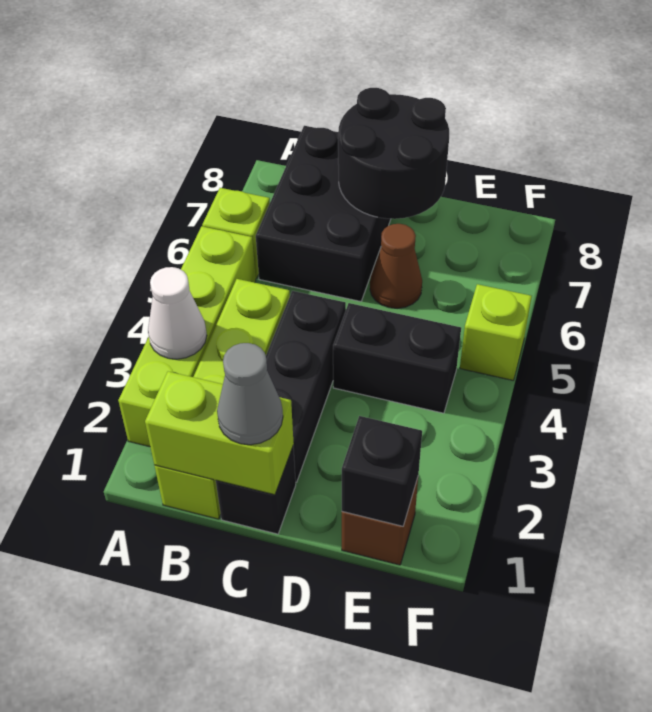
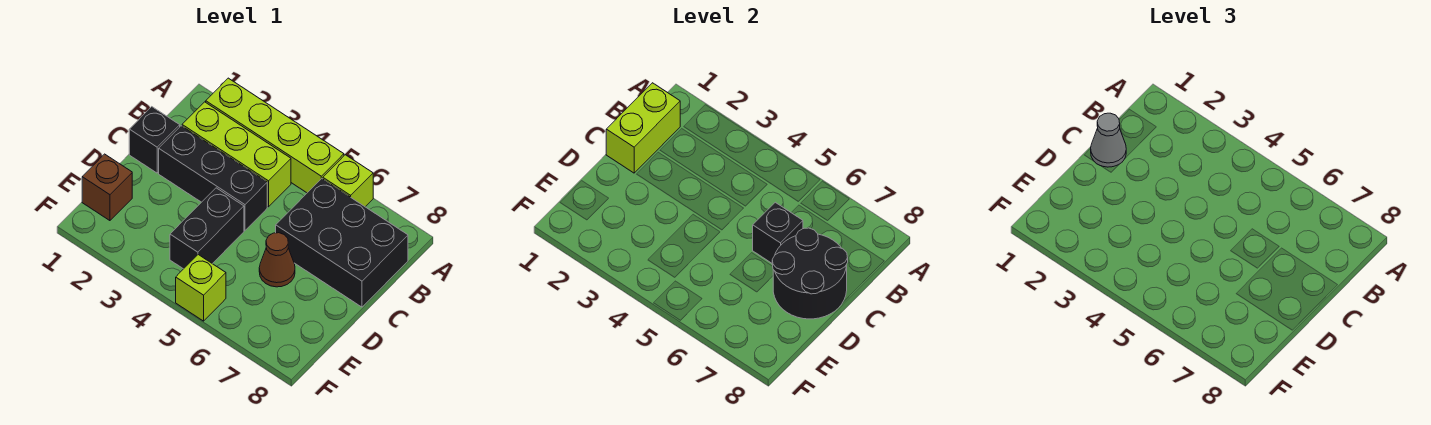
white cone A3 level 2 -> none
lime brick B1:B4 level 1 -> lime brick B2:B4 level 1
black brick E1 level 2 -> black brick C6 level 2

